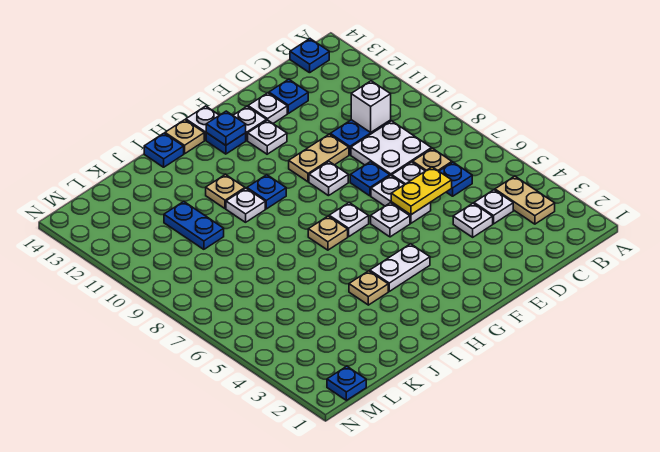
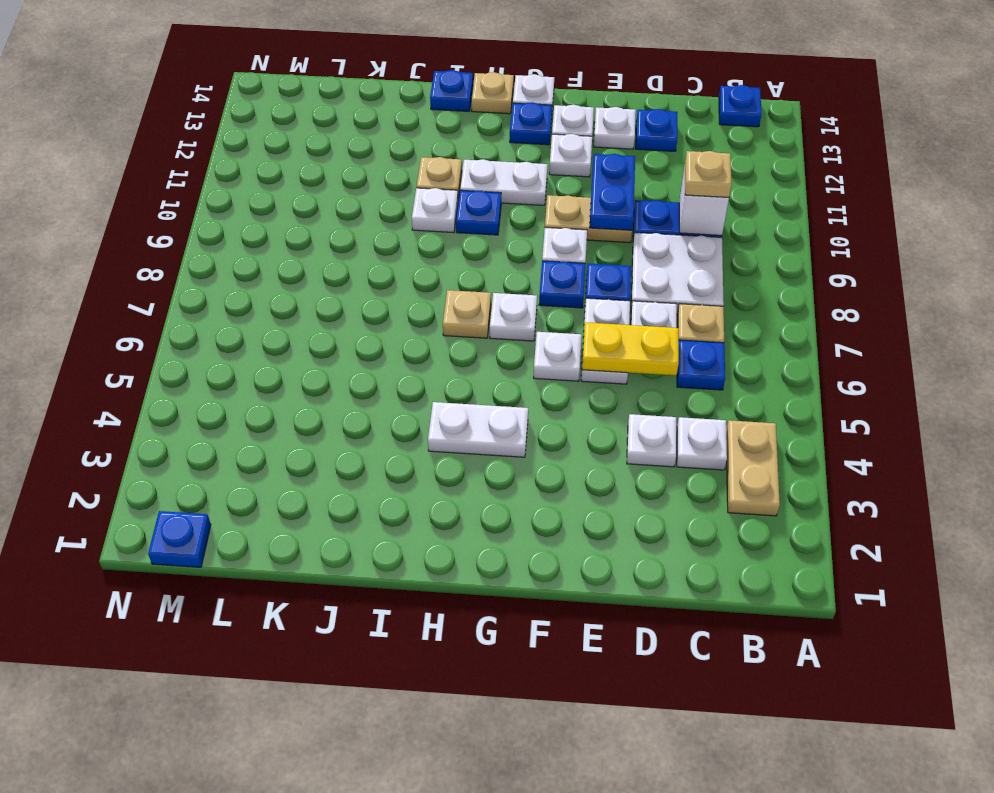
none -> white plate G11:H11 level 1
blue plate G13 level 2 -> blue plate F8 level 1
tan plate I4 level 1 -> tan plate C10 level 3
blue plate K10:K11 level 1 -> blue plate E10:E11 level 2

